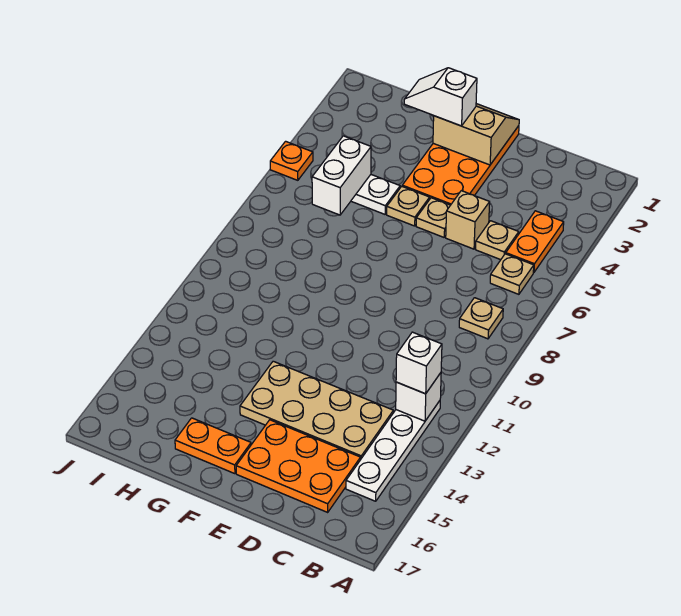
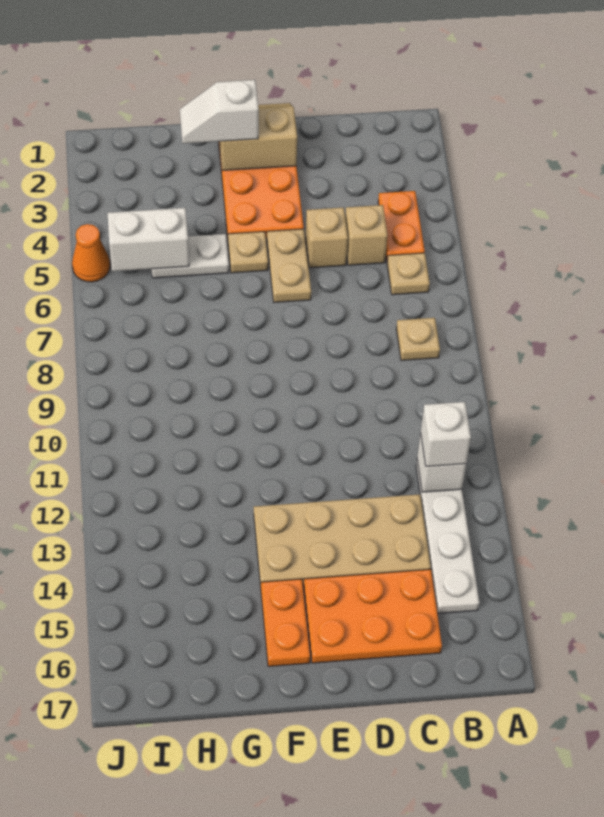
tan plate C5 level 1 -> tan brick C5 level 1
tan plate E5 level 1 -> tan plate E5:E6 level 1
orange plate F16:G16 level 1 -> orange plate F15:F16 level 1
white brick H5:H6 level 2 -> white brick H5:I5 level 2
orange plate J5 level 1 -> orange cone J5 level 1

